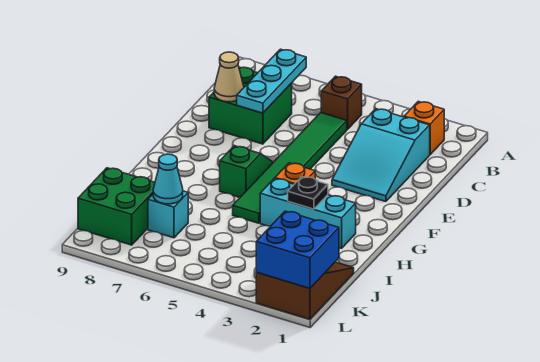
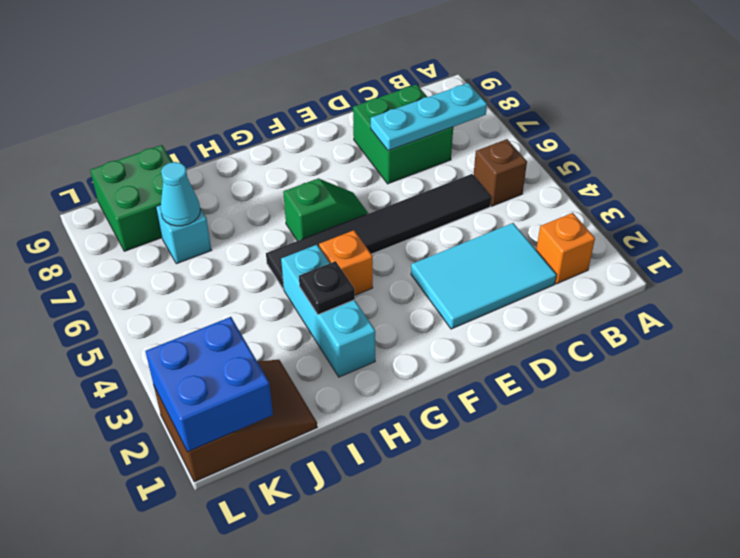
cyan slope C2:E3 level 1 top C -> cyan tile C2:E3 level 1
green tile C5:H5 level 1 -> black tile C5:H5 level 1
tan cone D8 level 2 -> none

